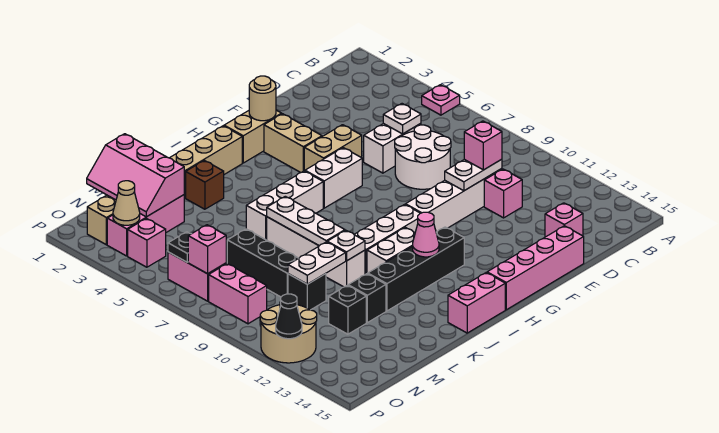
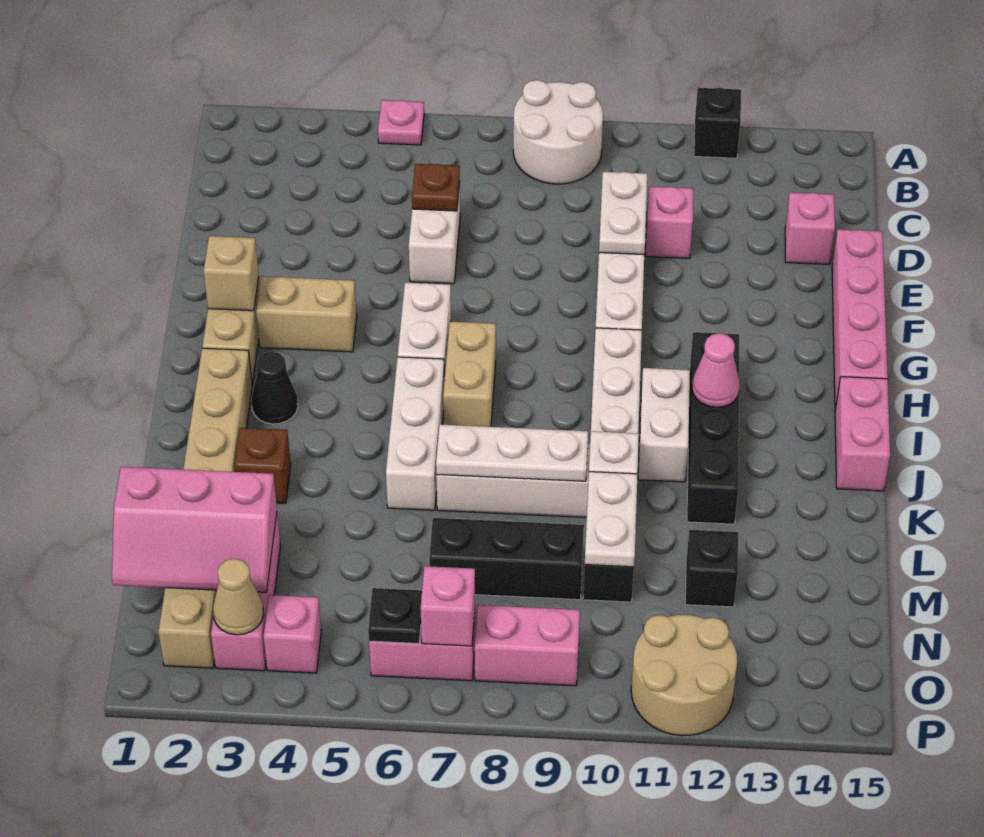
white plate D6 level 2 -> brown plate D6 level 2
white round brick D7:E8 level 1 -> white round brick A8:B9 level 1
pink brick D10 level 3 -> none
tan brick F5:G5 level 1 -> tan brick H7:I7 level 1
tan round brick G2 level 2 -> tan brick G2 level 2
black brick L12 level 1 -> black brick A12 level 1
black cone P12 level 2 -> black cone I3 level 1

